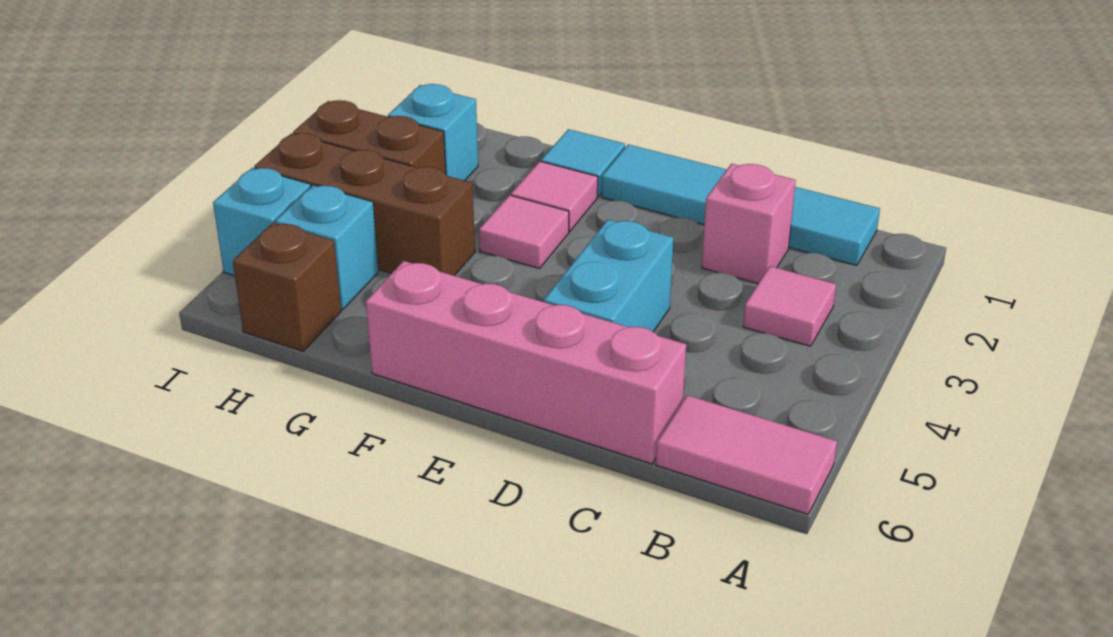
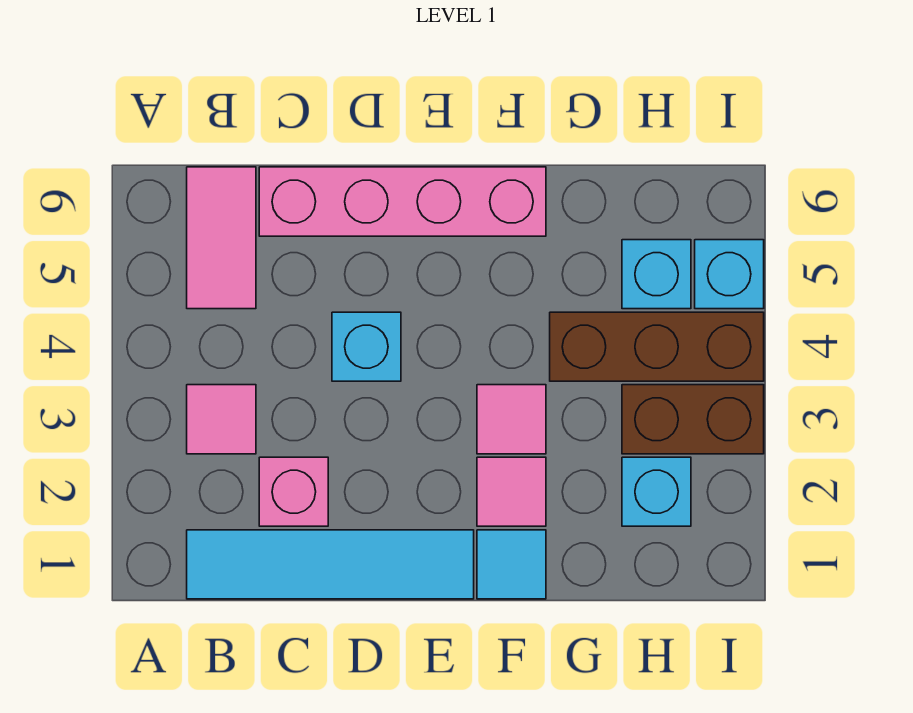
pink tile A6:B6 level 1 -> pink tile B5:B6 level 1
cyan brick D4:D5 level 1 -> cyan brick D4 level 1
brown brick H6 level 1 -> none

